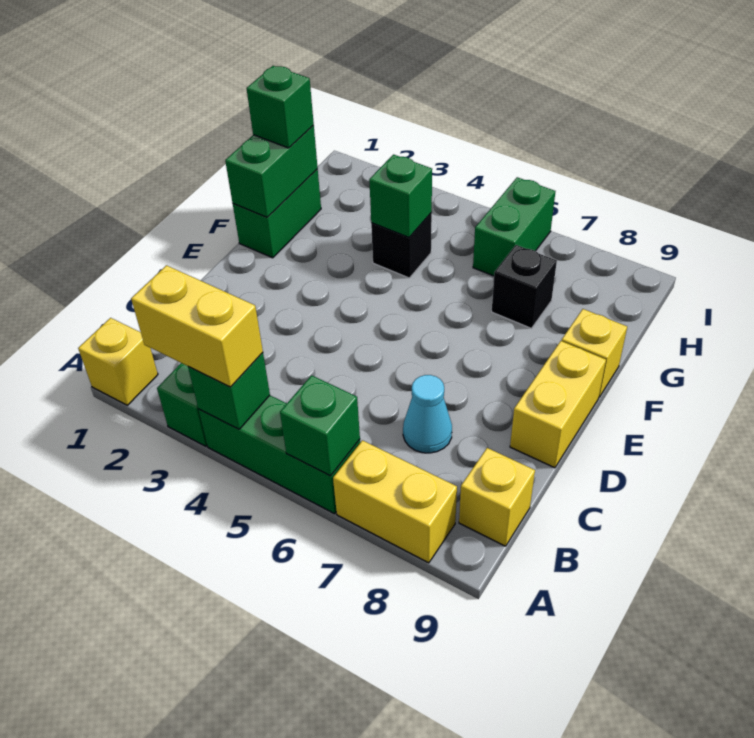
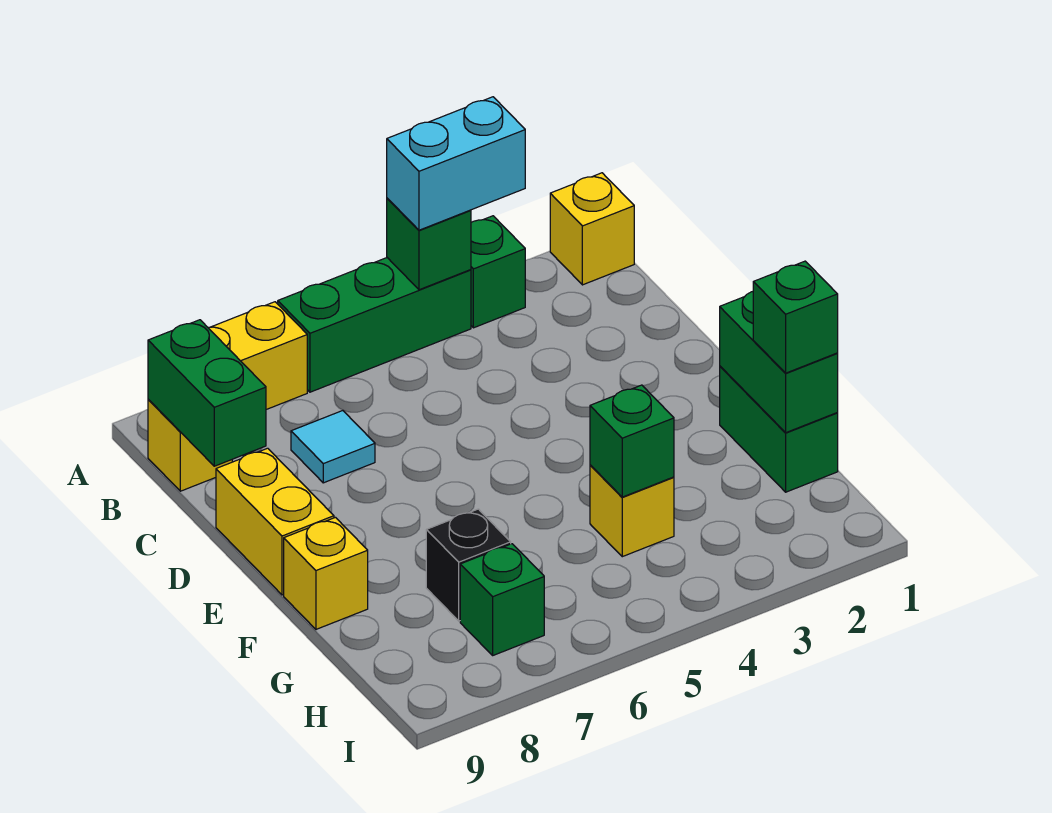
yellow brick A3:A4 level 3 -> cyan brick A3:A4 level 3
green brick A6 level 2 -> green brick H7 level 1
cyan cone C7 level 1 -> cyan tile C7 level 1
black brick G4 level 1 -> yellow brick G4 level 1
green brick H6:I6 level 1 -> green brick B9:C9 level 2

